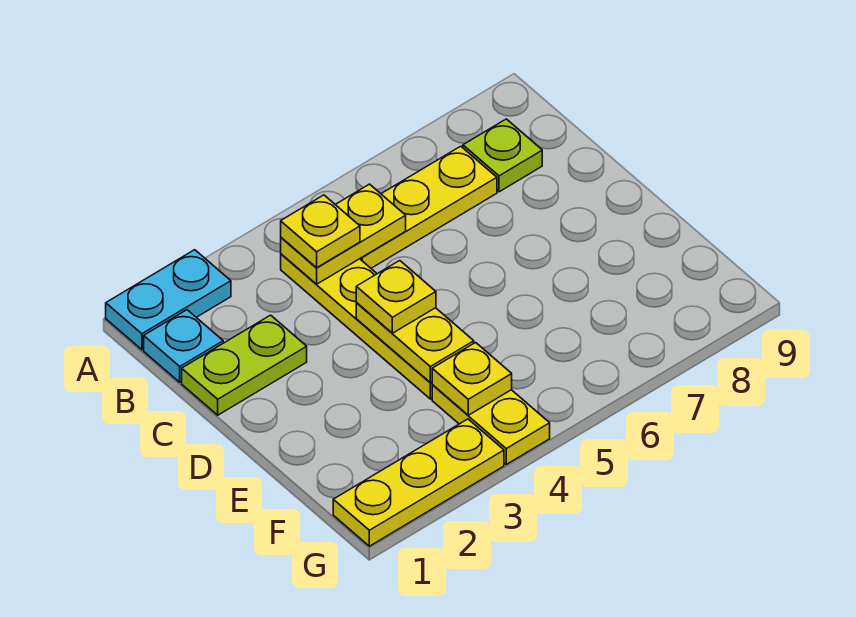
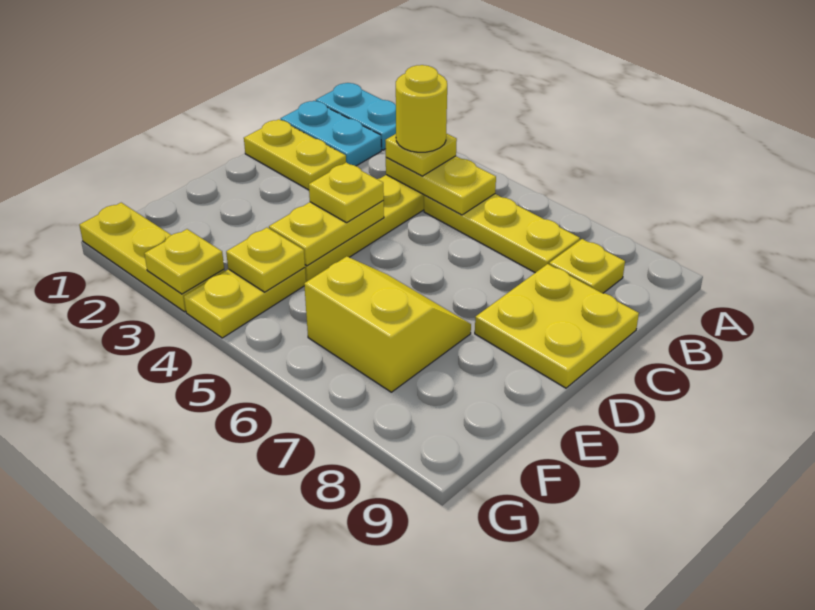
cyan plate B1 level 1 -> cyan plate B1:B2 level 1
none -> yellow round brick B4 level 4
lime plate B8 level 1 -> yellow plate B8 level 1
lime plate C1:C2 level 1 -> yellow plate C1:C2 level 1
none -> yellow plate C8:D9 level 1
none -> yellow slope E6:F7 level 1 top F
none -> yellow plate G3 level 2

